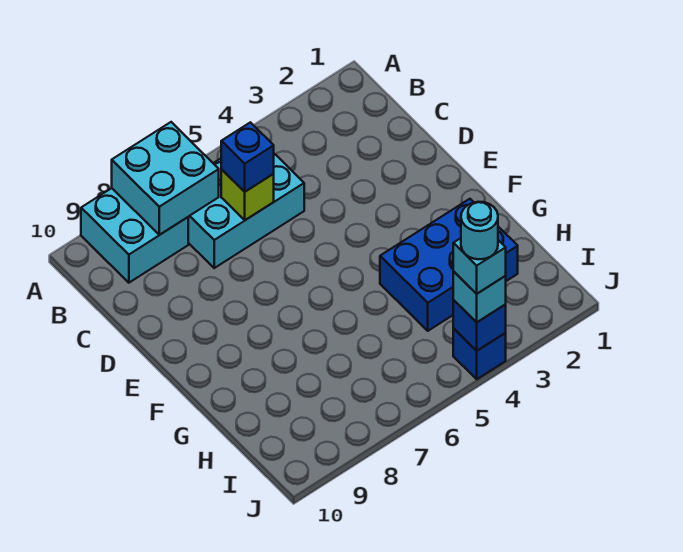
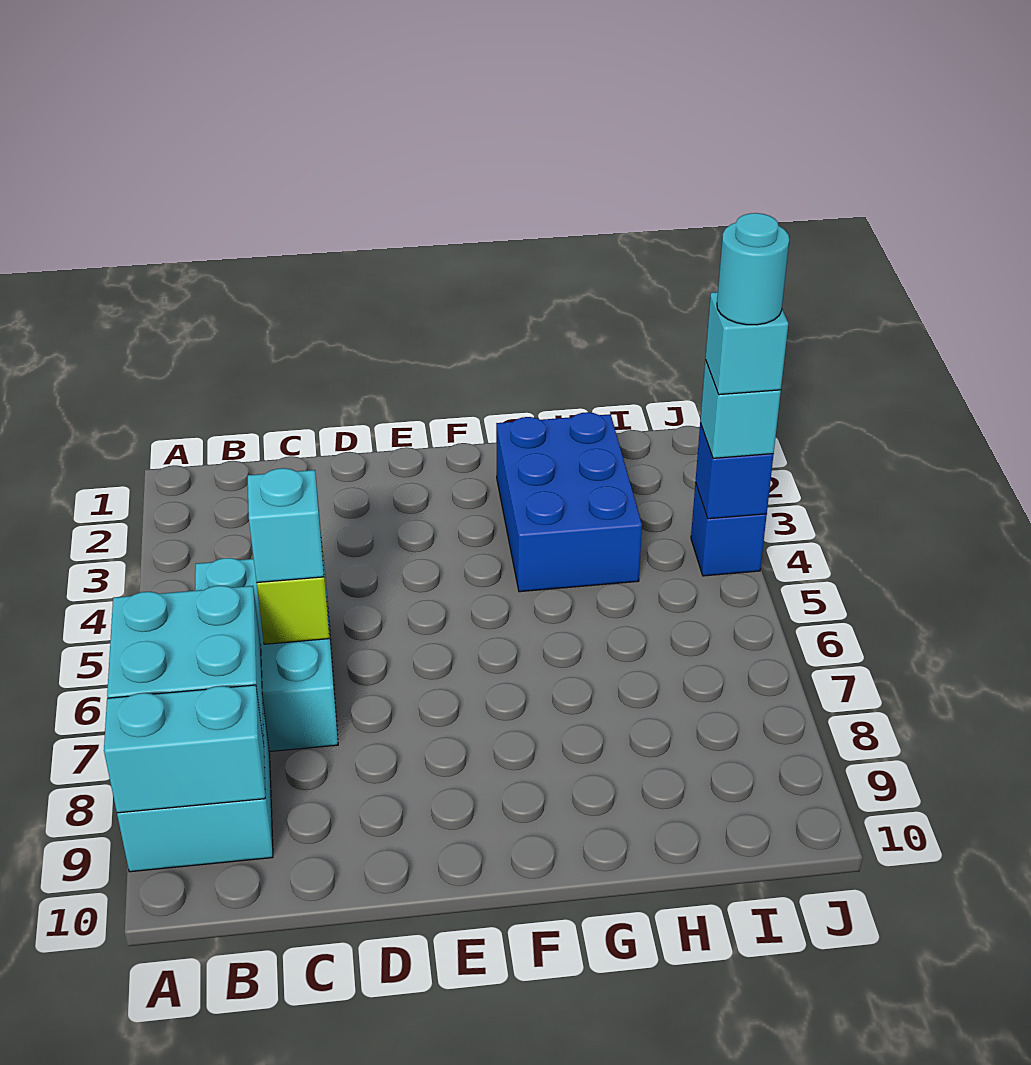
none -> cyan brick A9:B9 level 2
blue brick C6 level 3 -> cyan brick C6 level 3

